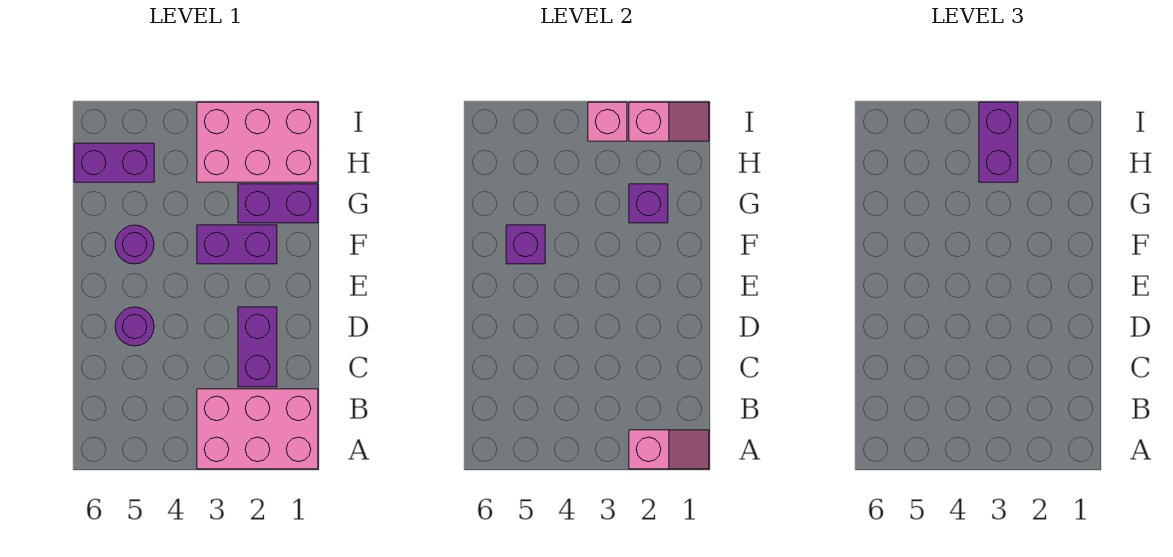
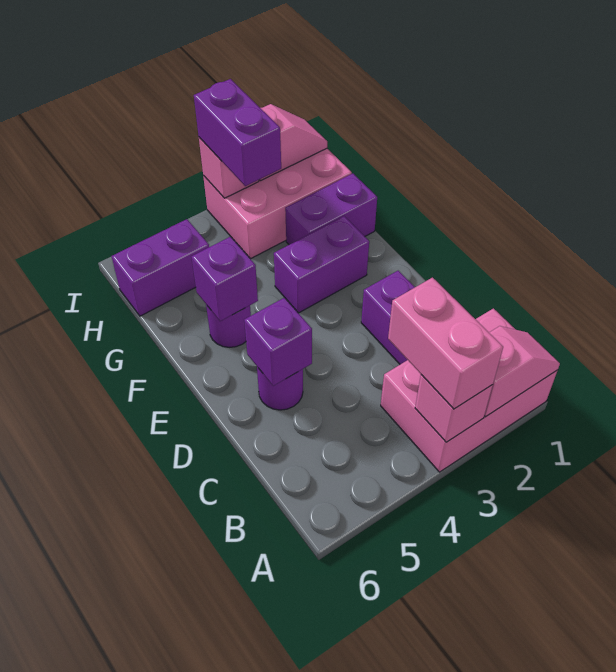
none -> pink brick A3 level 2
none -> pink brick A3:B3 level 3
purple brick G2 level 2 -> purple brick D5 level 2

